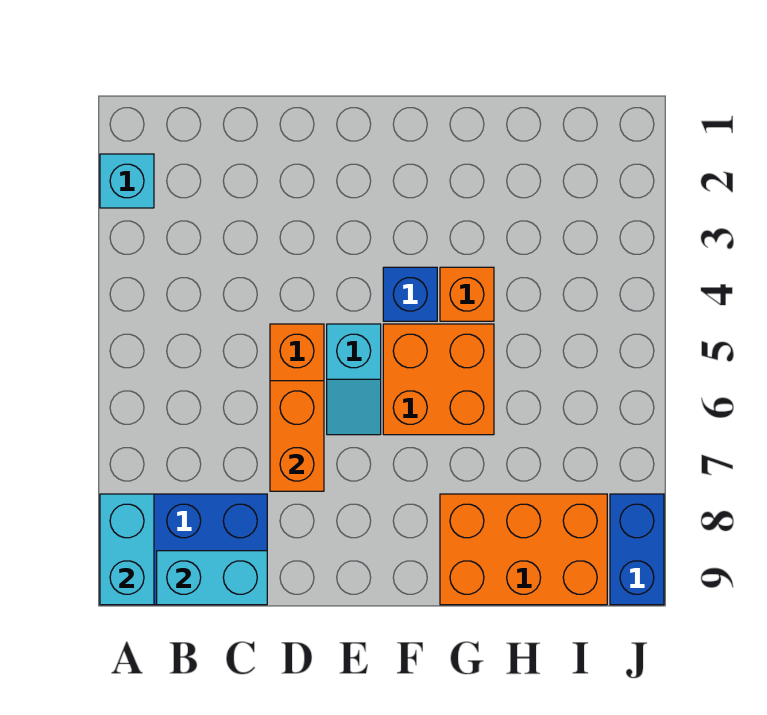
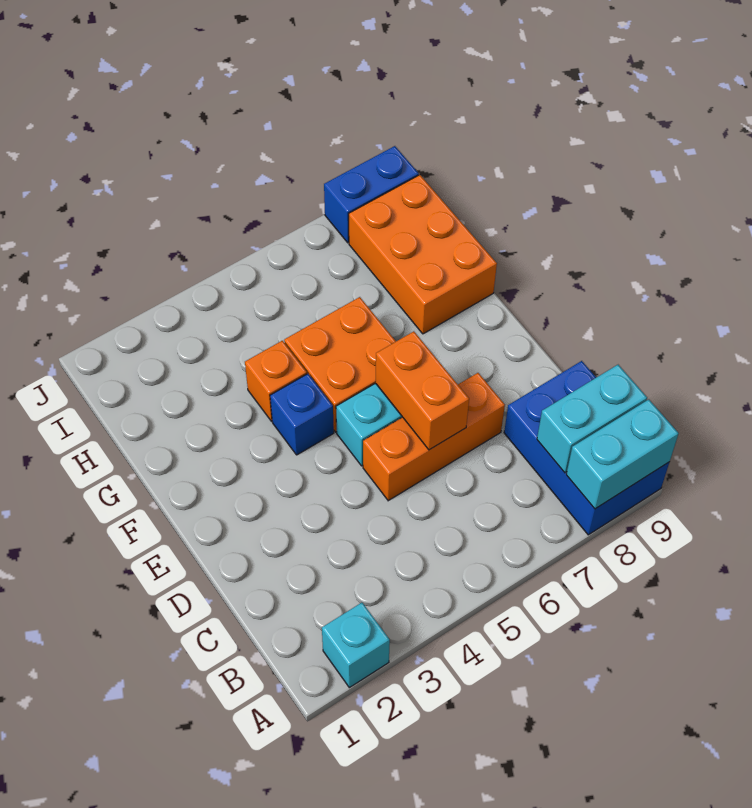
cyan brick B9:C9 level 2 -> cyan brick B8:B9 level 2
orange brick D6:D7 level 2 -> orange brick D6:E6 level 2

